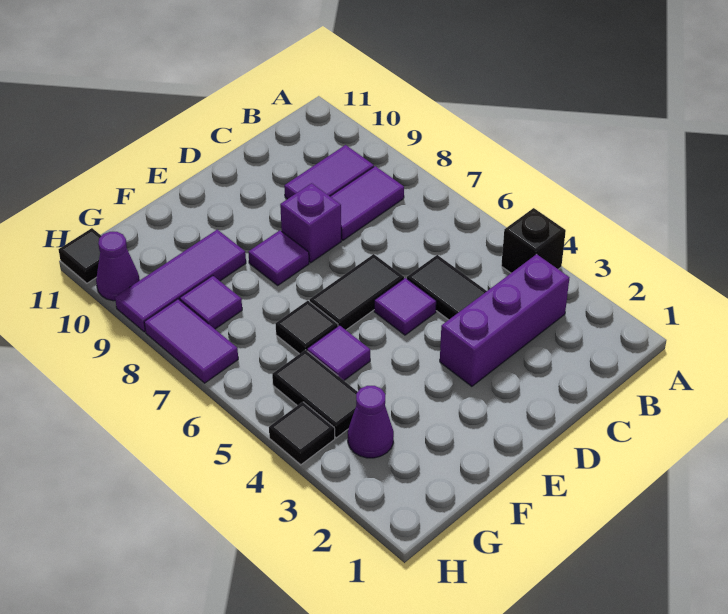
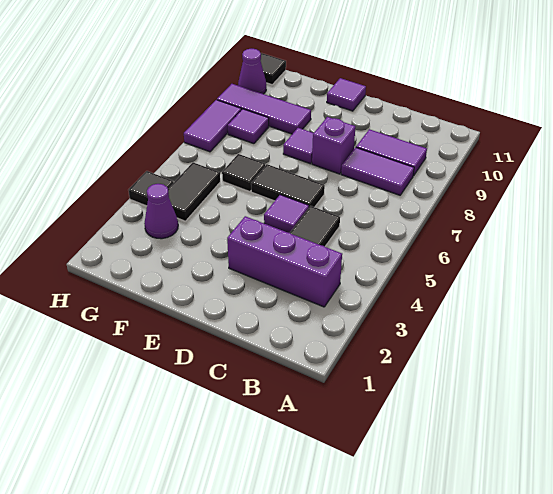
black brick A4 level 1 -> none
purple tile F5 level 1 -> purple tile E11 level 1

